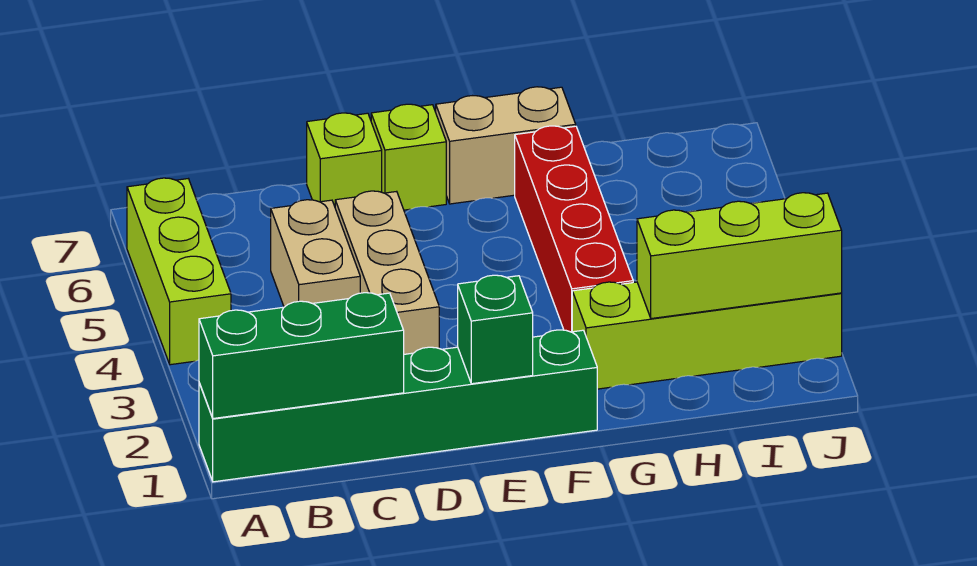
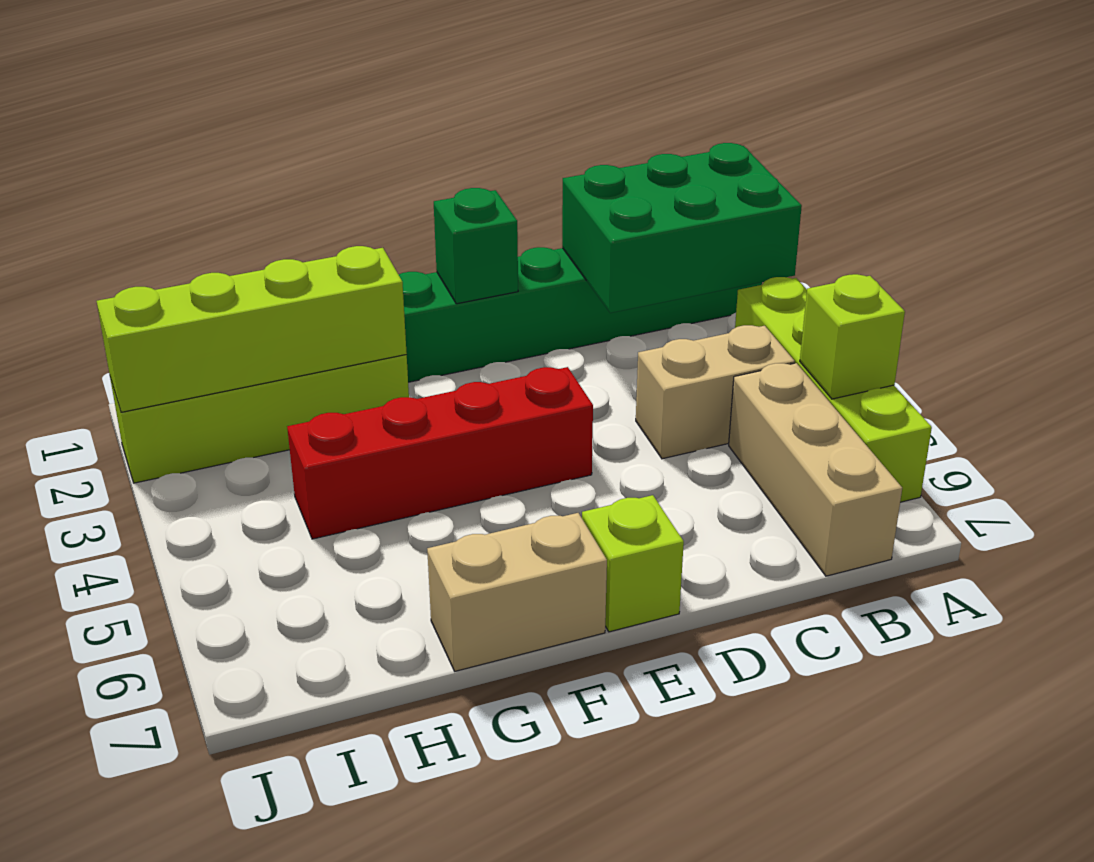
green brick A1:C1 level 2 -> green brick A1:C2 level 2
lime brick A4:A6 level 1 -> lime brick A3:A6 level 1
tan brick C4:C5 level 1 -> tan brick B4:C4 level 1
tan brick D3:D5 level 1 -> tan brick B5:B7 level 1
lime brick D7 level 1 -> lime brick A5 level 2
red brick G3:G6 level 1 -> red brick E4:H4 level 1
lime brick H2:J2 level 2 -> lime brick G2:J2 level 2

